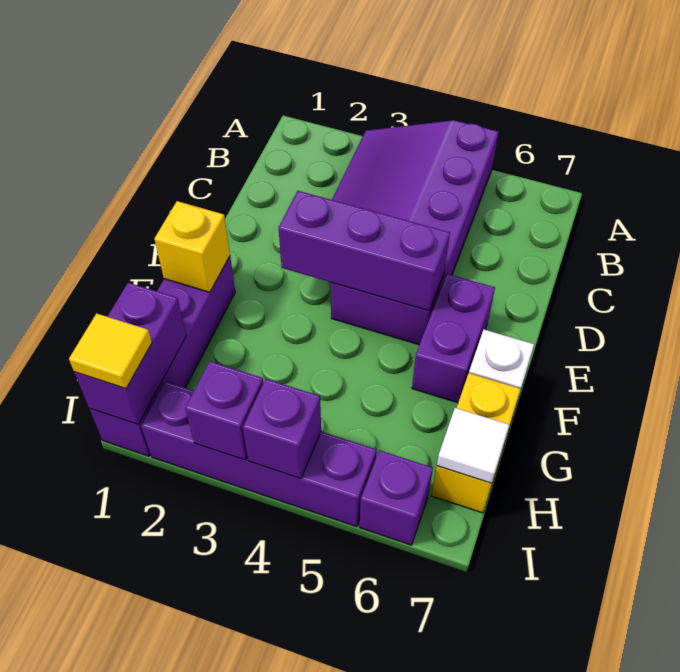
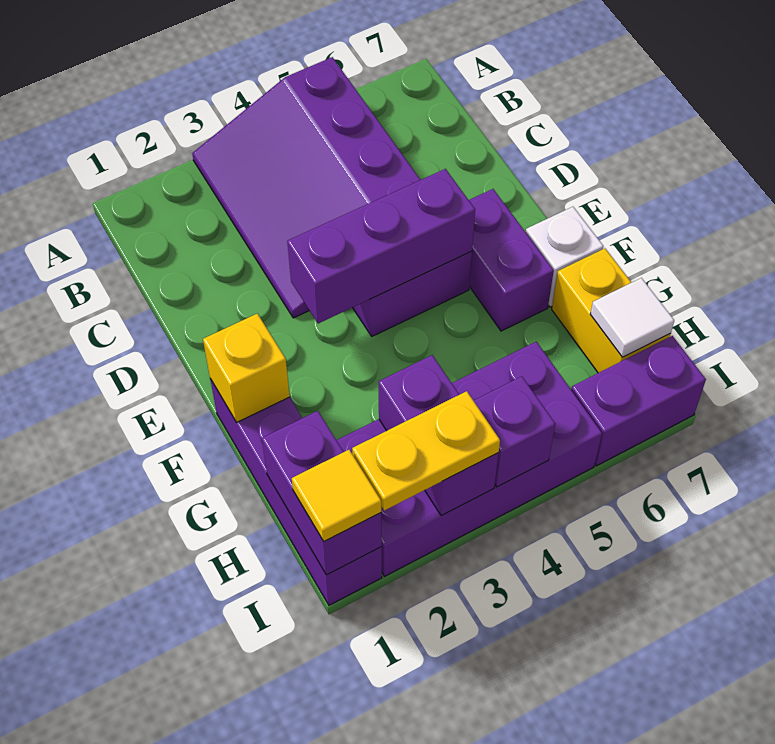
purple brick I2:I5 level 1 -> purple brick H2:I5 level 1
none -> yellow plate I2:I3 level 3
purple brick I3 level 2 -> purple brick H3:I3 level 2
purple brick I6 level 1 -> purple brick I6:I7 level 1

